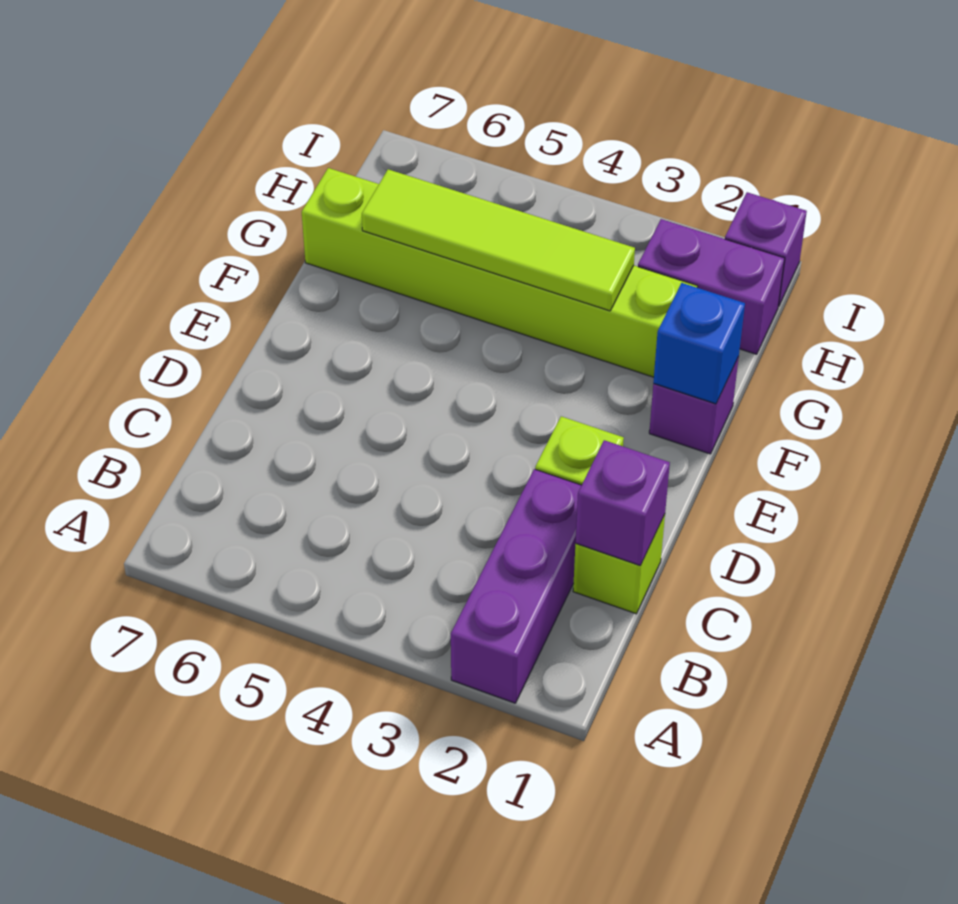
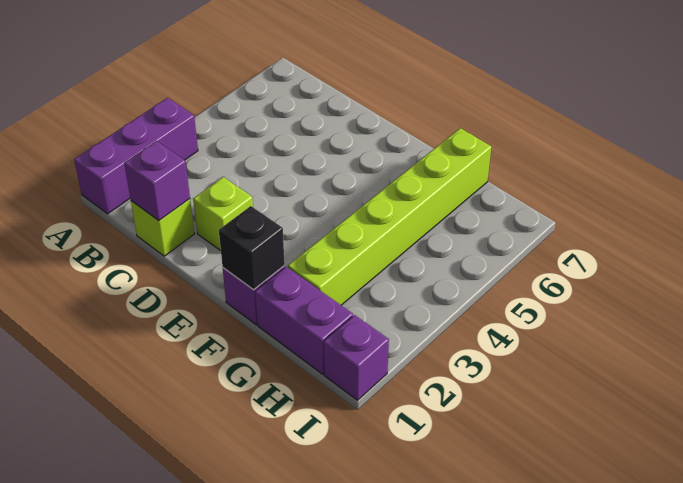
purple brick A2:C2 level 1 -> purple brick A1:A3 level 1
blue brick F1 level 2 -> black brick F1 level 2
lime tile G3:G6 level 2 -> none
purple brick H1:H2 level 1 -> purple brick G1:H1 level 1

